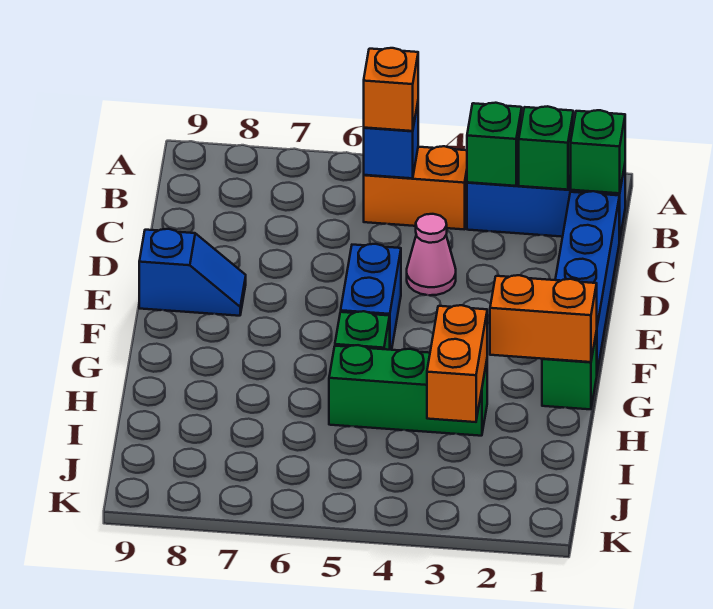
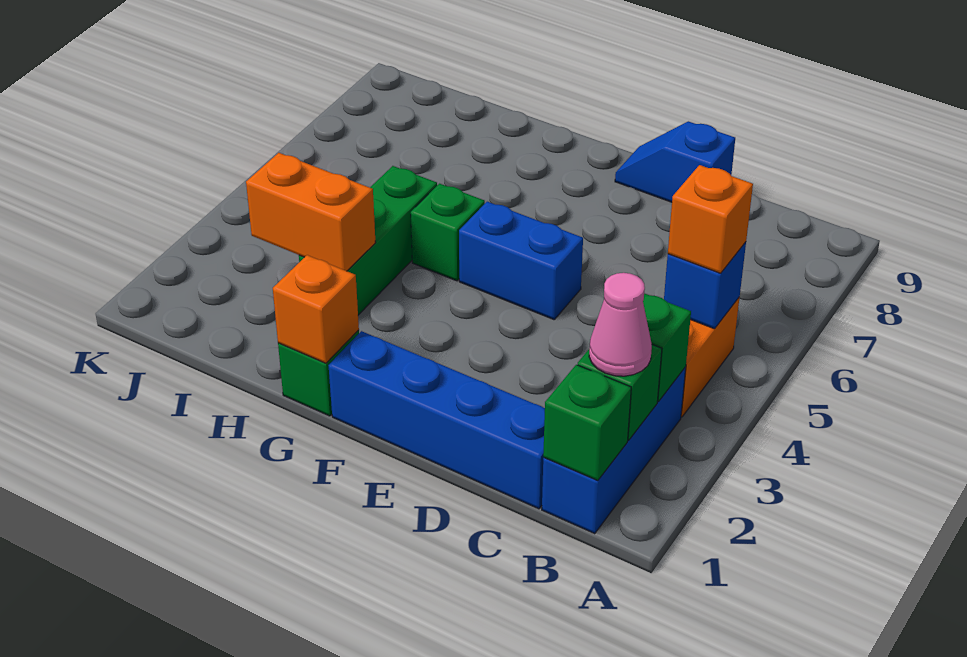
pink cone D4 level 1 -> pink cone B2 level 3
blue slope E8:E9 level 1 top 9 -> blue slope D9:E9 level 1 top D
orange brick G1:G2 level 2 -> orange brick G1 level 2

